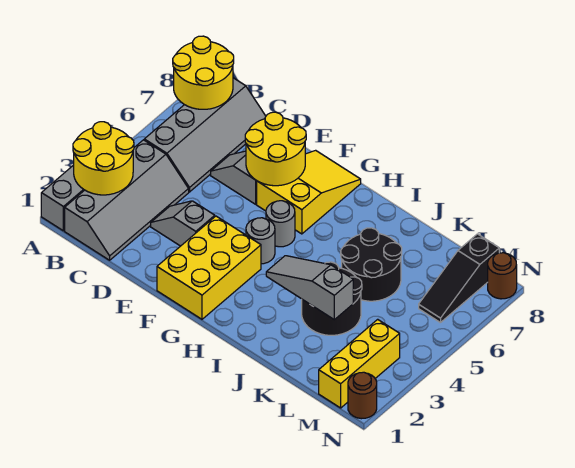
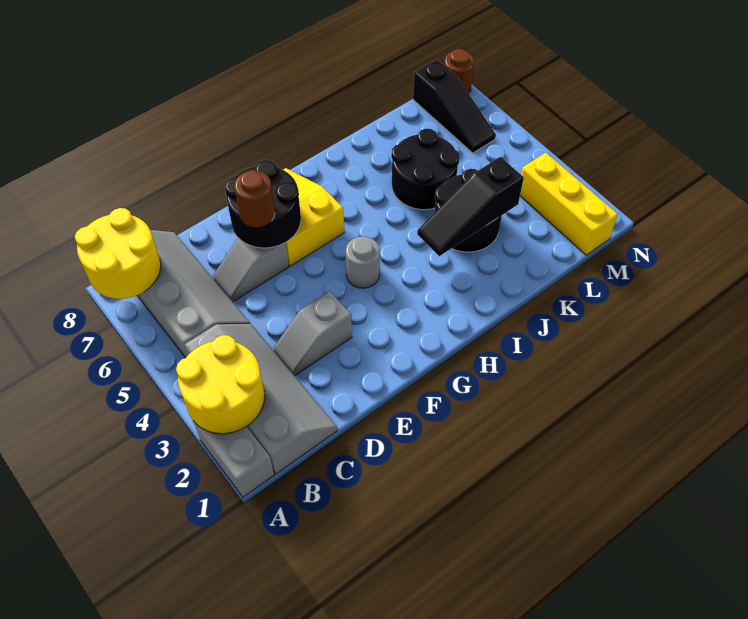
yellow round brick E6:F7 level 2 -> black round brick E6:F7 level 2
yellow brick F1:G3 level 1 -> none
grey round brick G5 level 1 -> none
grey slope I3:K3 level 2 top K -> black slope I3:K3 level 2 top K
brown round brick N1 level 1 -> brown round brick E6 level 3

